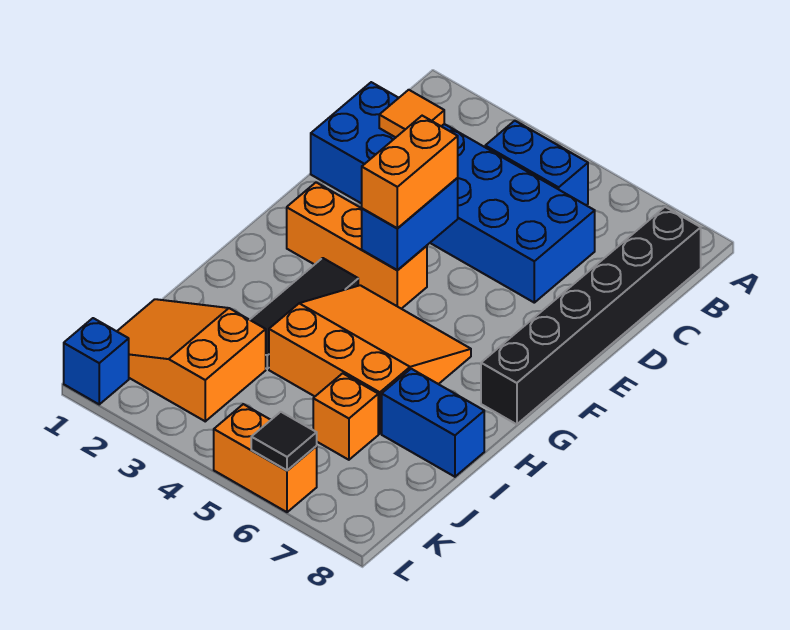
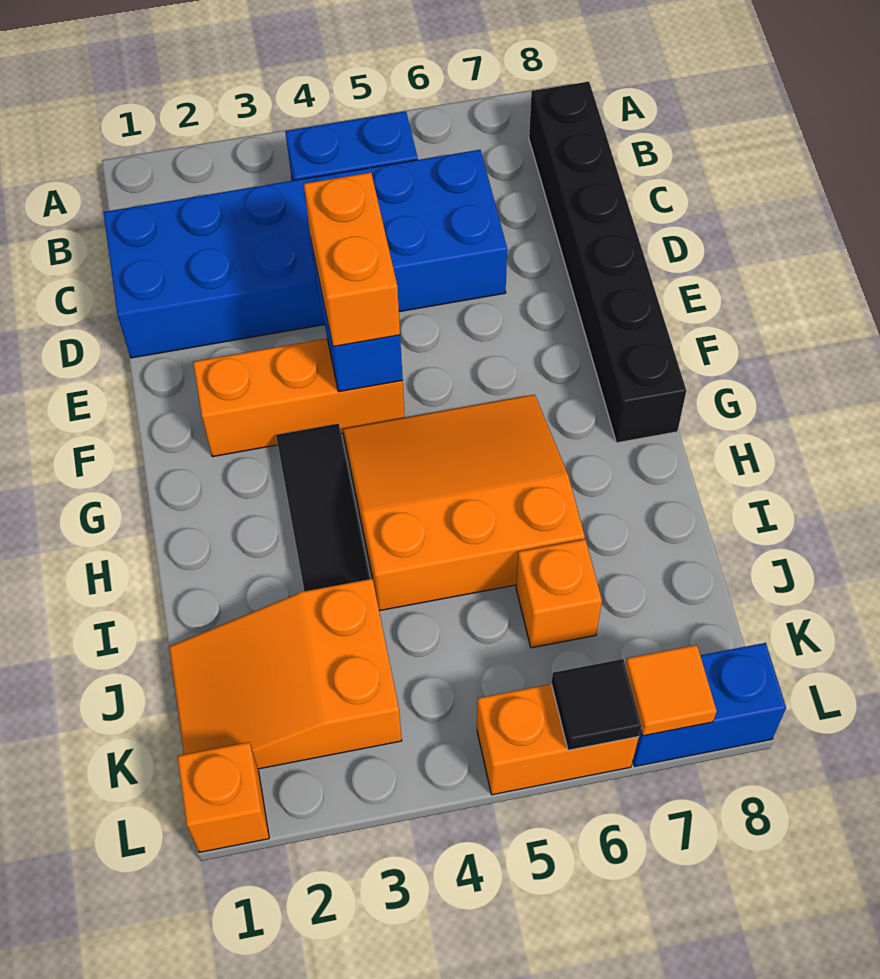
orange tile C2 level 2 -> orange tile L7 level 2
blue brick I7:I8 level 1 -> blue brick L7:L8 level 1
blue brick L1 level 1 -> orange brick L1 level 1

